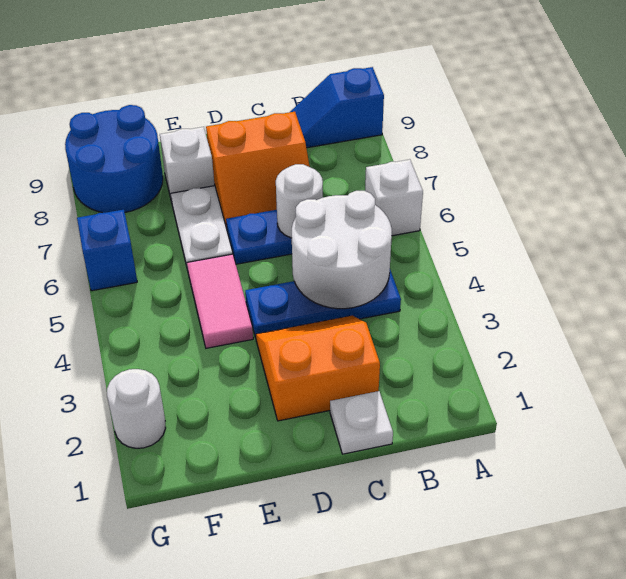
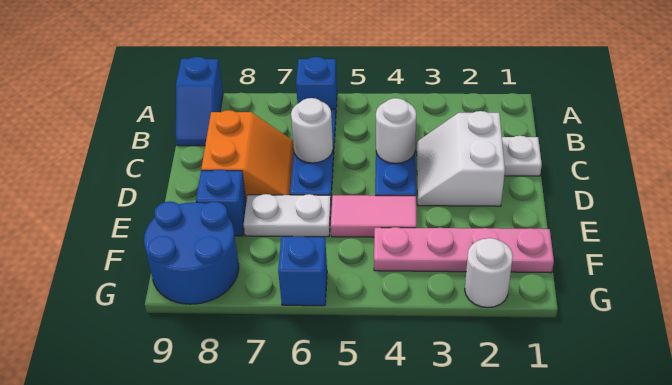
white brick A6 level 1 -> blue brick A6 level 1
white round brick B4:C5 level 2 -> white round brick C4 level 2
orange slope C2:D3 level 1 top 2 -> white slope C2:D3 level 1 top 2
white brick E8 level 1 -> blue brick E8 level 1
none -> pink plate F1:F4 level 1

